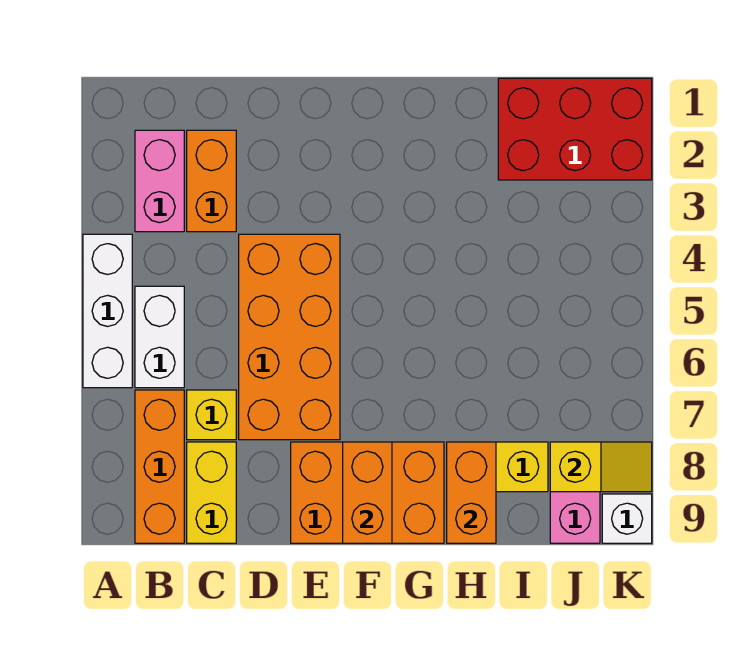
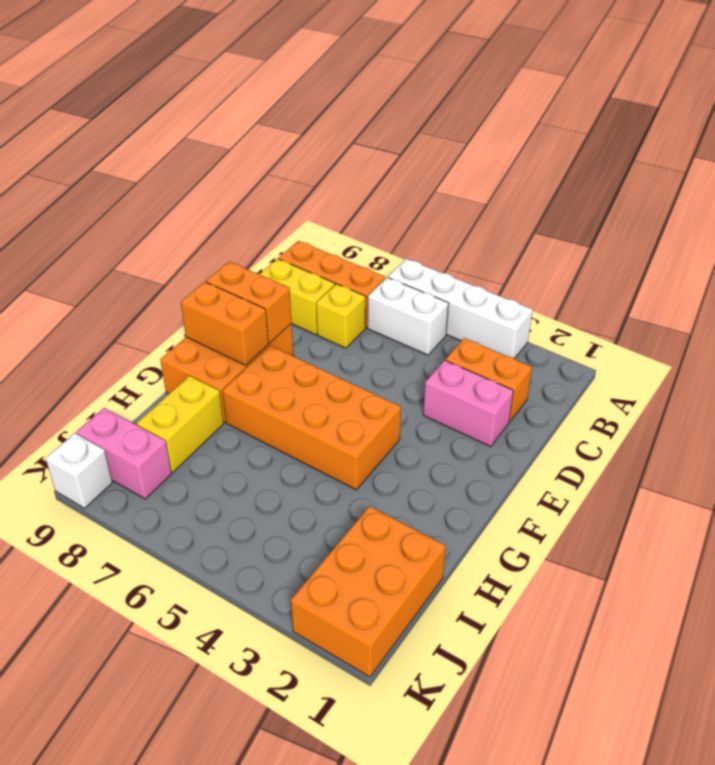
white brick A4:A6 level 1 -> white brick A3:A6 level 1
pink brick B2:B3 level 1 -> pink brick D2:D3 level 1
orange brick D4:E7 level 1 -> orange brick F4:G7 level 1
orange brick H8:H9 level 2 -> orange brick E8:E9 level 2
red brick I1:K2 level 1 -> orange brick I1:K2 level 1
yellow slope J8:K8 level 2 top J -> none

